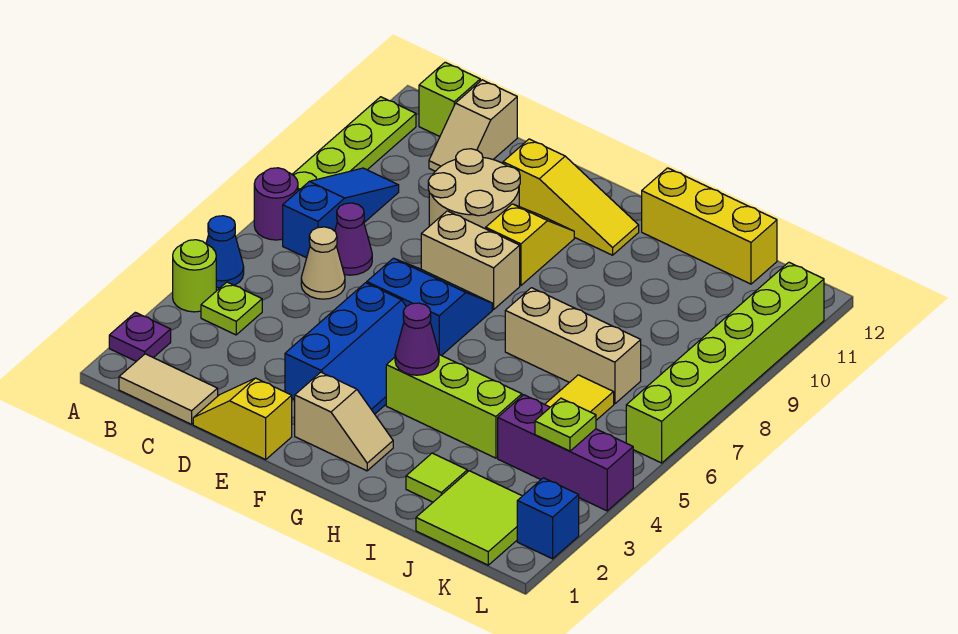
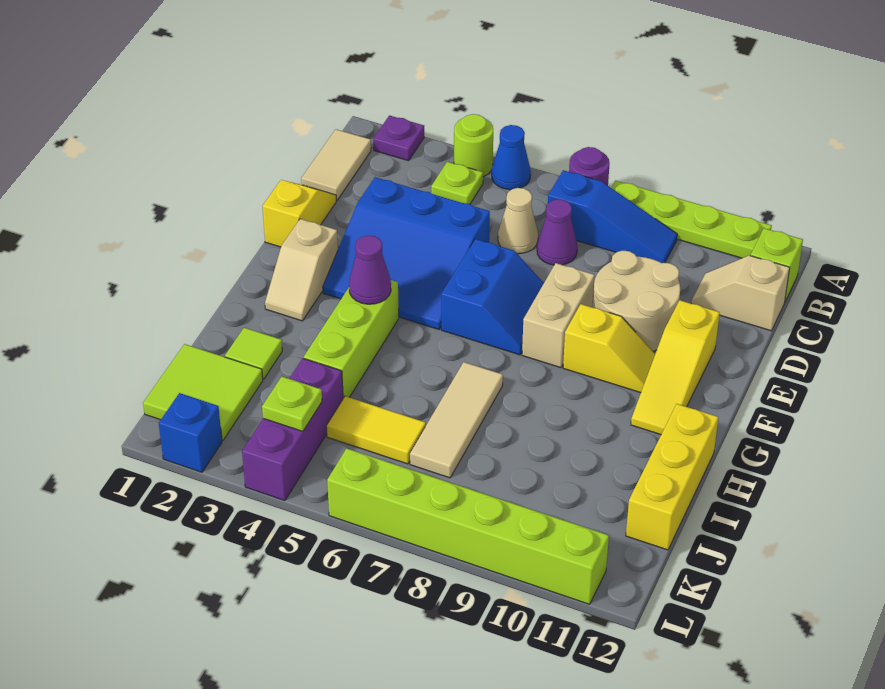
blue slope E3:F5 level 1 top E -> blue slope D3:F5 level 1 top D
tan brick H7:J7 level 1 -> tan tile H7:J7 level 1

